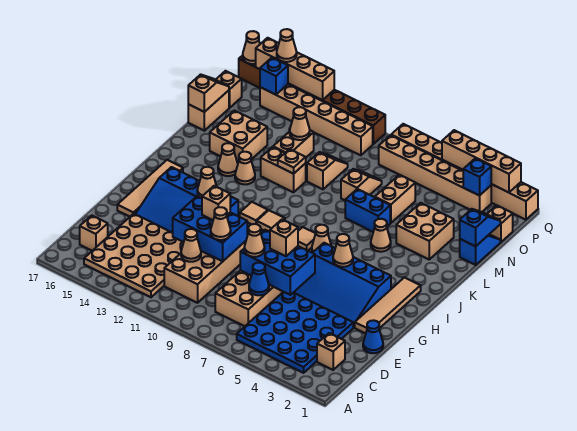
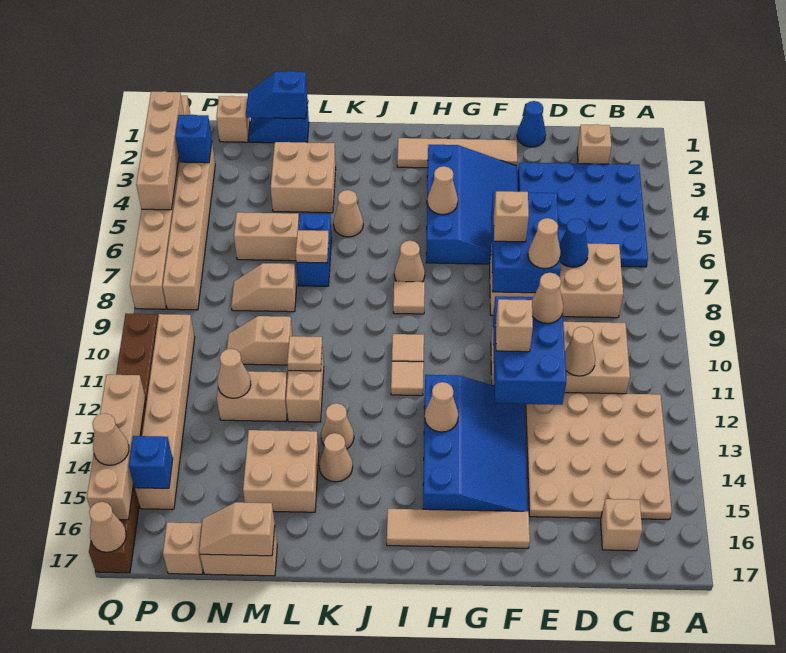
none -> tan plate L7 level 2

